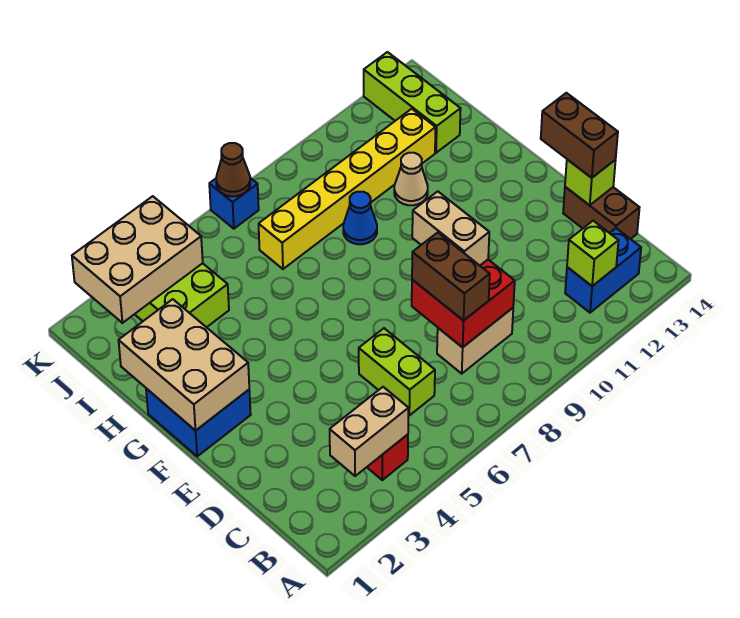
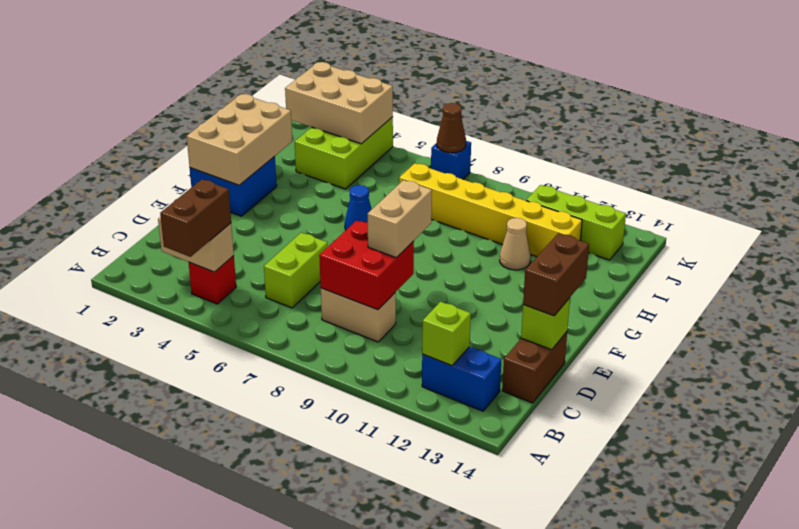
brown brick C8:D8 level 3 -> brown brick A4:B4 level 3
blue cone H9 level 1 -> blue cone G6 level 1
lime brick I13:K13 level 1 -> lime brick J11:J13 level 1

